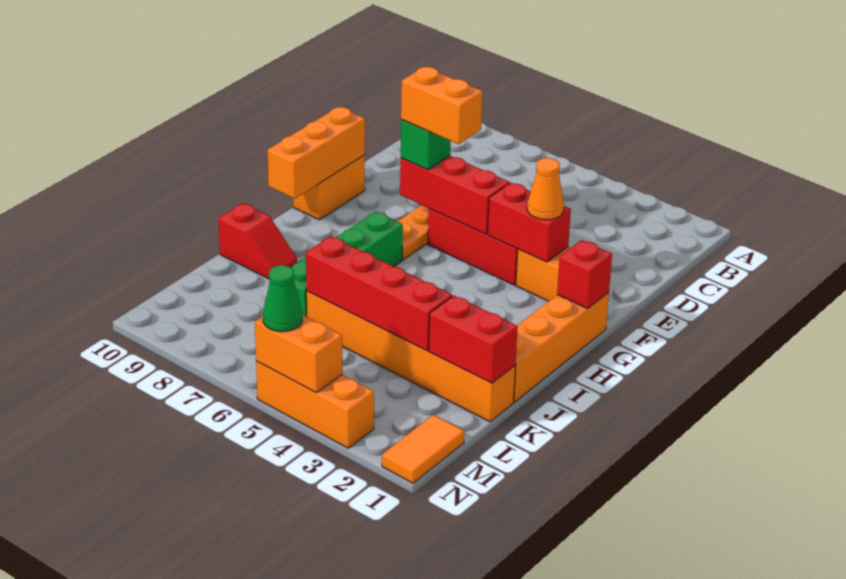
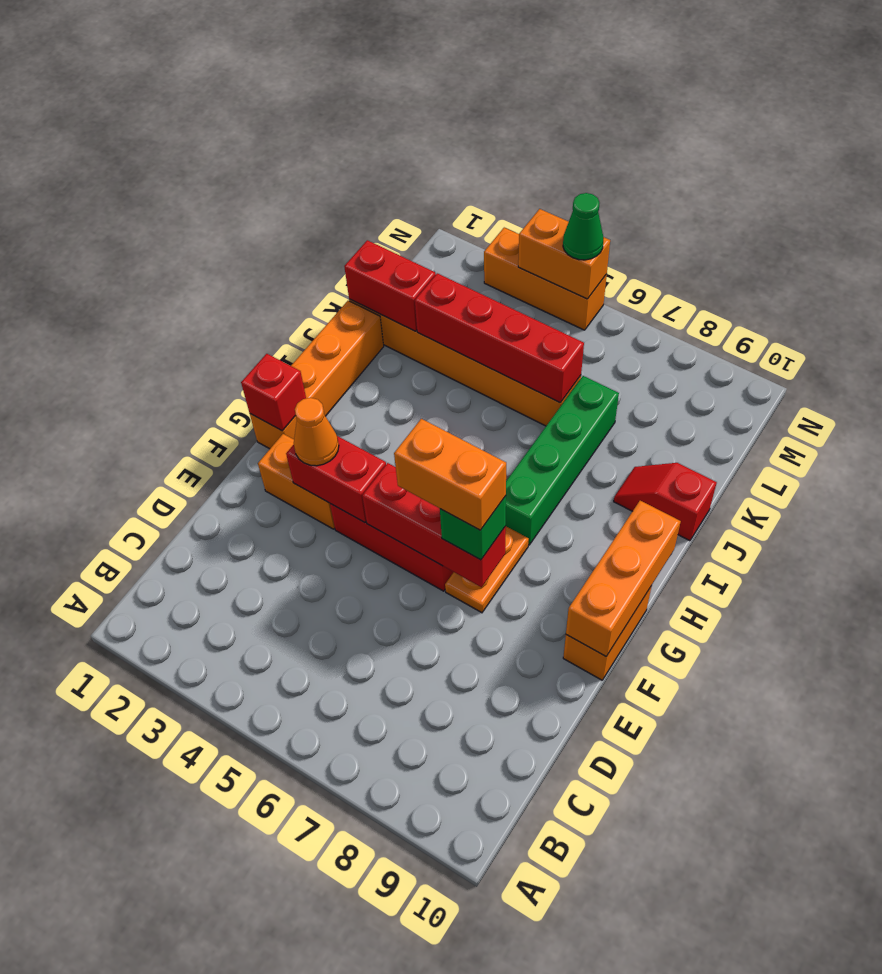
orange tile M1:N1 level 1 -> none

